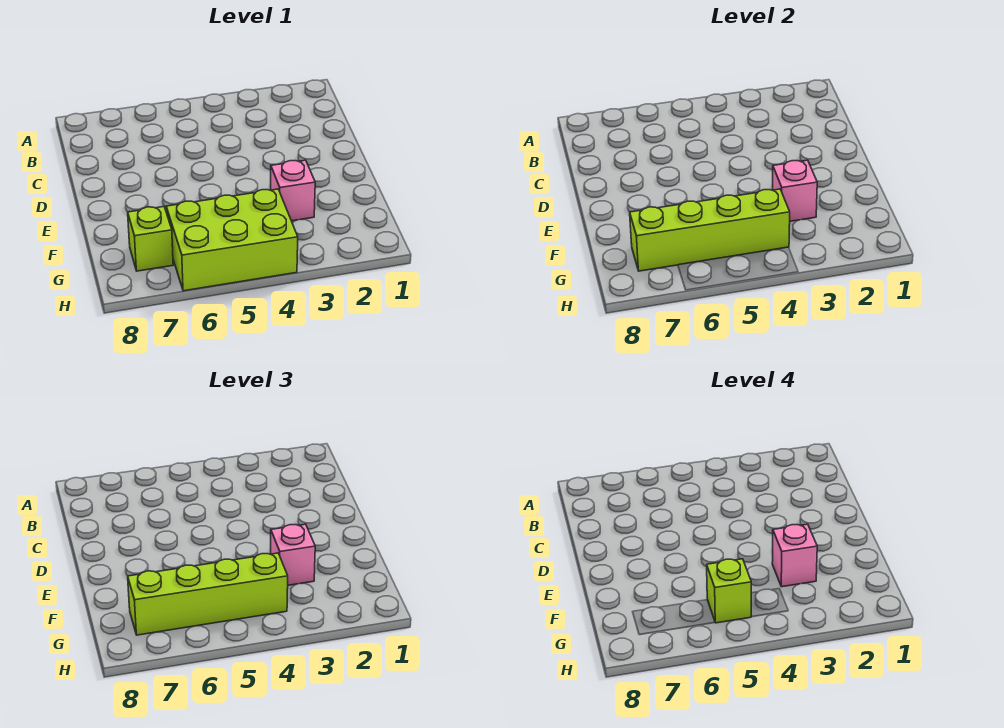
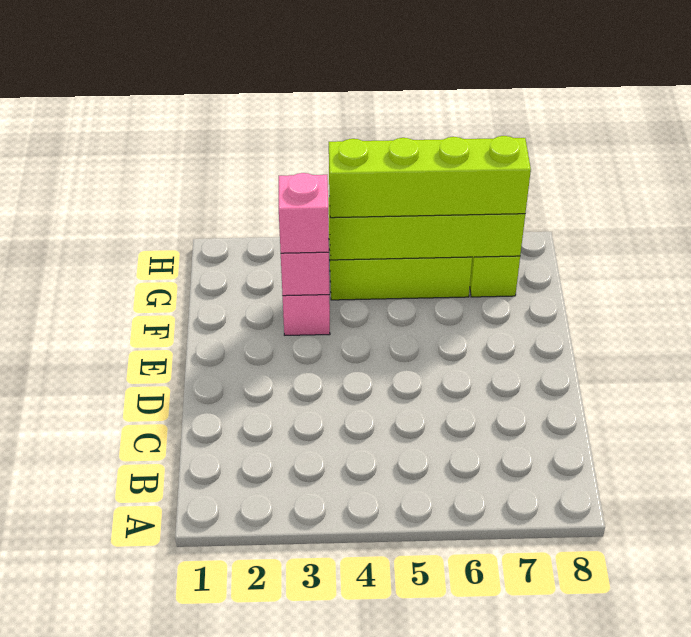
pink brick F3 level 4 -> none
lime brick G5 level 4 -> none

